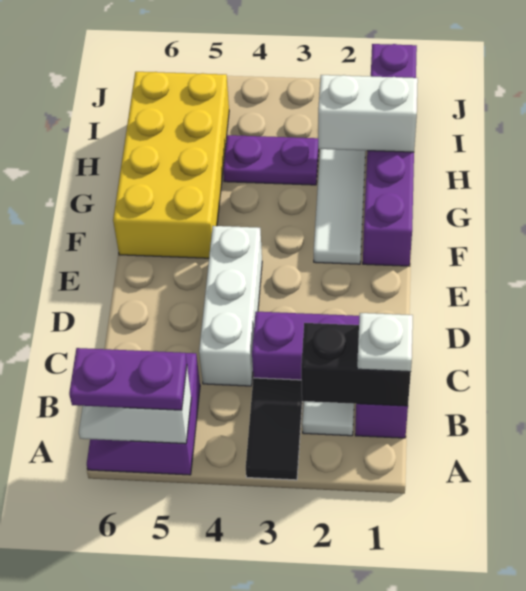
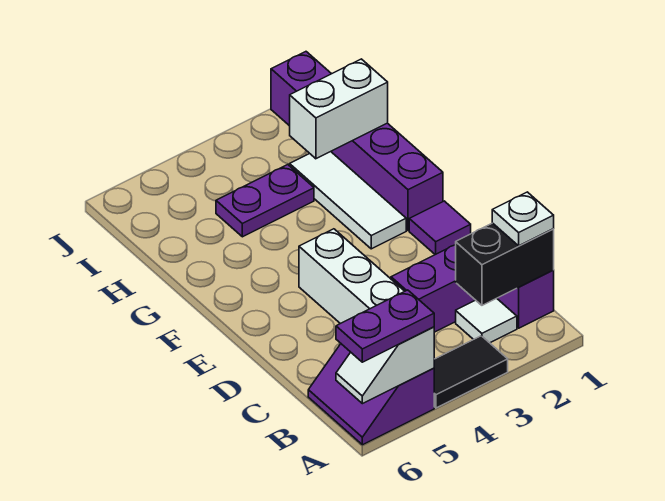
black tile A3:B3 level 1 -> black tile A3:A4 level 1
none -> purple tile E1 level 1
yellow brick F5:I6 level 1 -> none

